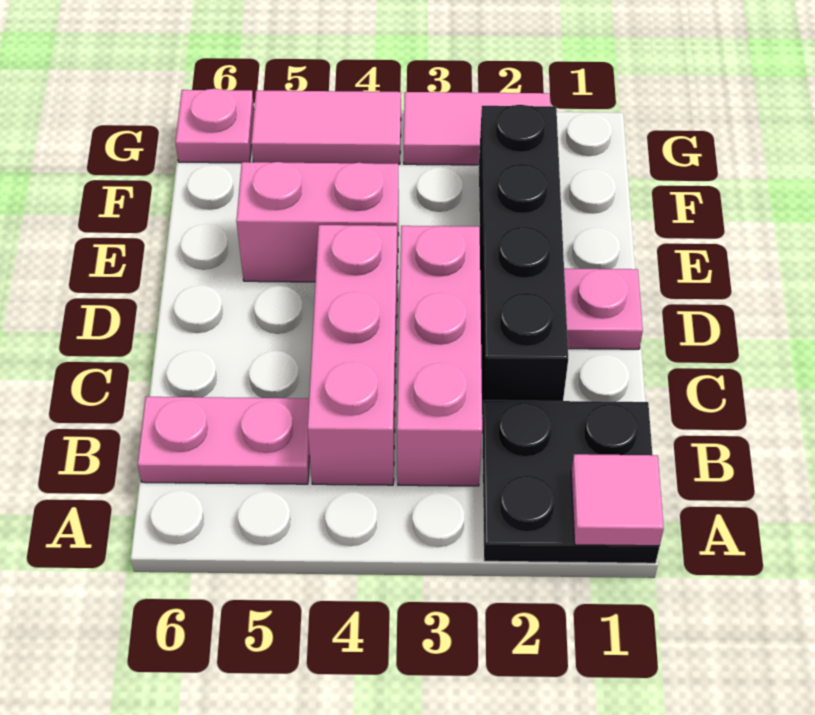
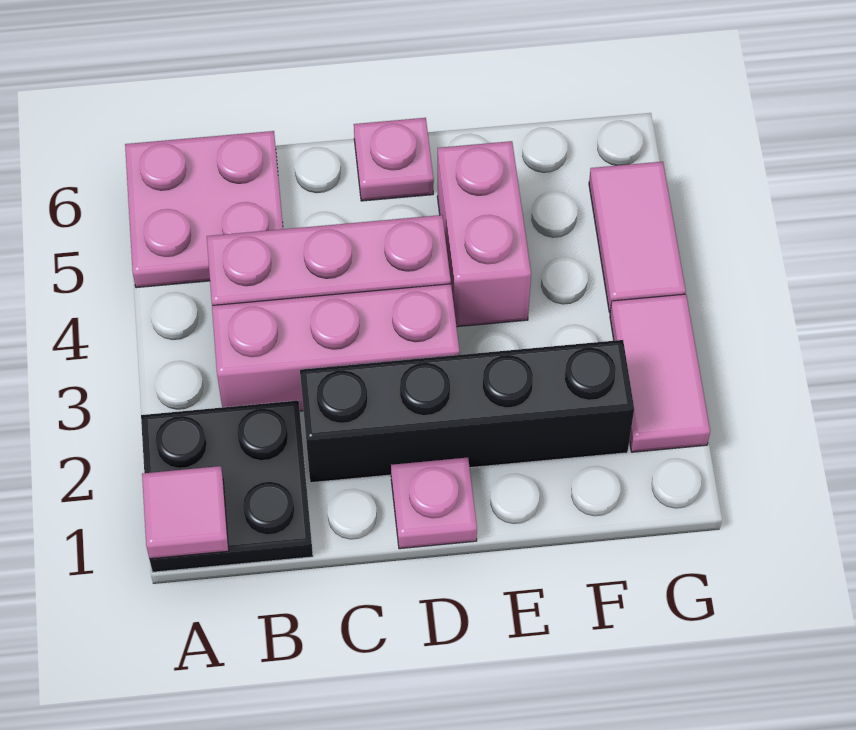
pink plate B5:B6 level 1 -> pink plate A5:B6 level 1
pink plate G6 level 1 -> pink plate D6 level 1

